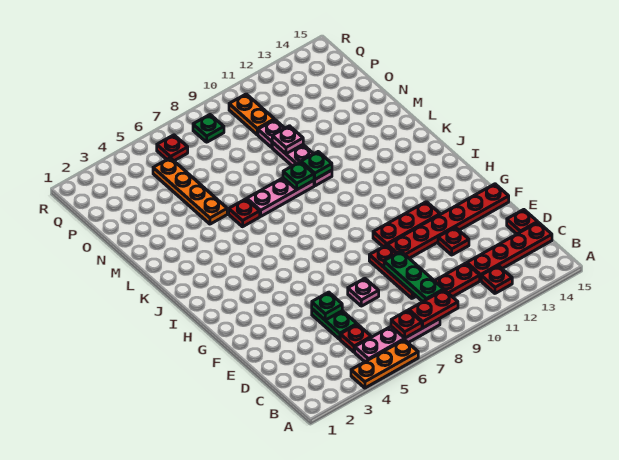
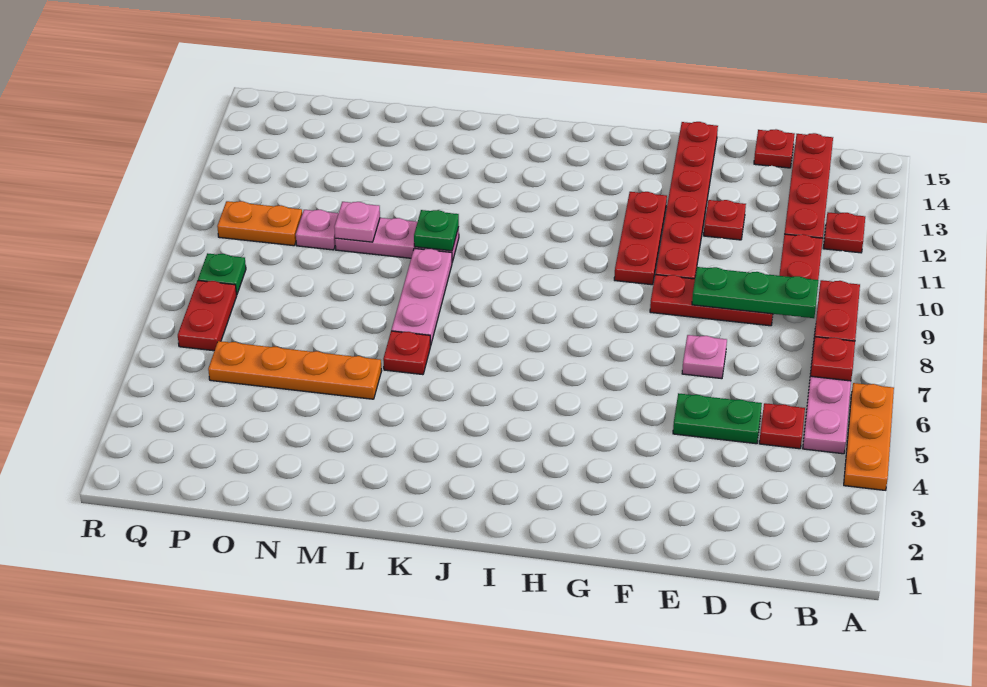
green plate E5 level 2 -> none
green plate L9 level 2 -> none
red plate Q6 level 1 -> red plate Q6:Q7 level 1

